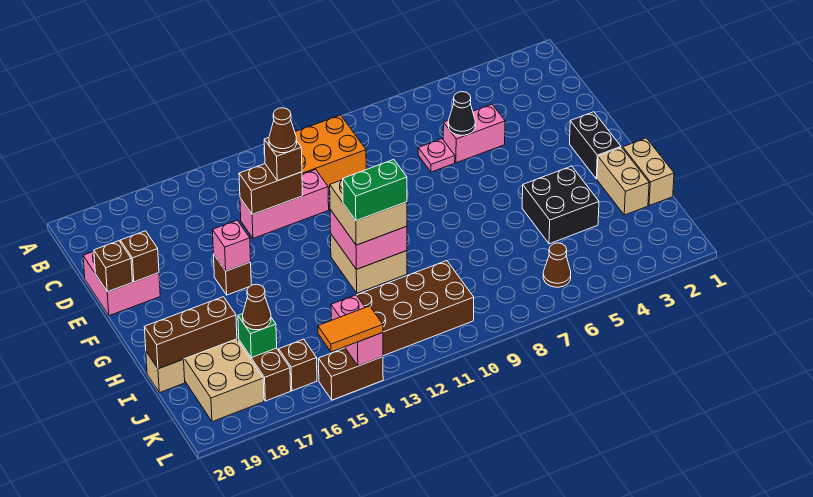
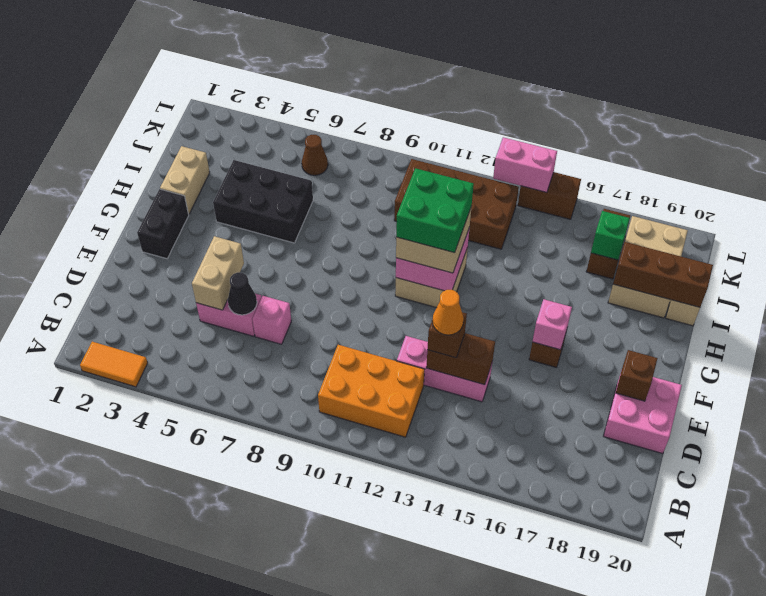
pink plate D7 level 1 -> pink brick D7 level 1
brown cone D13 level 4 -> orange cone D13 level 4
brown brick E20 level 2 -> none
tan brick H1:I1 level 1 -> tan brick D5:E5 level 2
black brick H4:I5 level 1 -> black brick H4:I6 level 1
green brick H11:H12 level 4 -> green brick G11:H12 level 4
brown cone J17 level 3 -> none
pink brick K14:L14 level 2 -> pink brick L13:L14 level 2
brown brick K16 level 1 -> none
orange tile L14:L15 level 3 -> orange tile A2:A3 level 1

